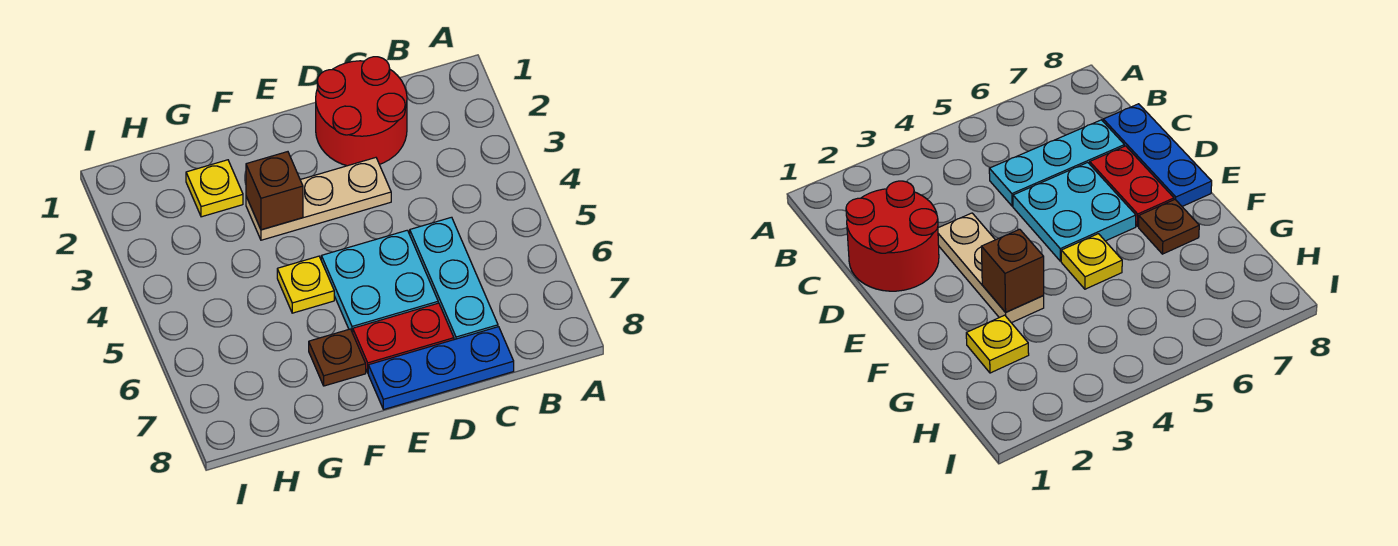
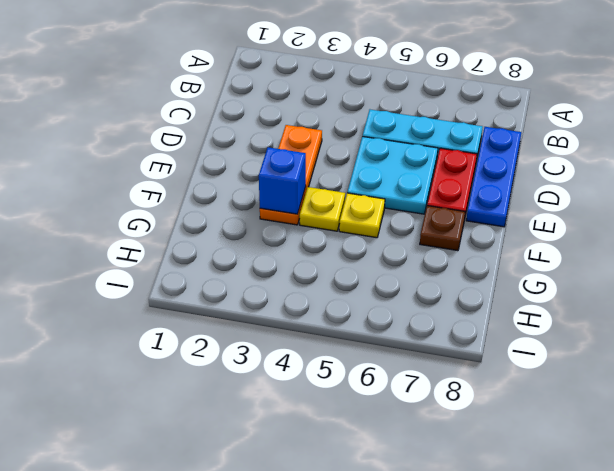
red round brick C1:D2 level 1 -> none
tan plate D3:F3 level 1 -> orange plate D3:F3 level 1
brown brick F3 level 2 -> blue brick F3 level 2
yellow plate G2 level 1 -> yellow plate F4 level 1

